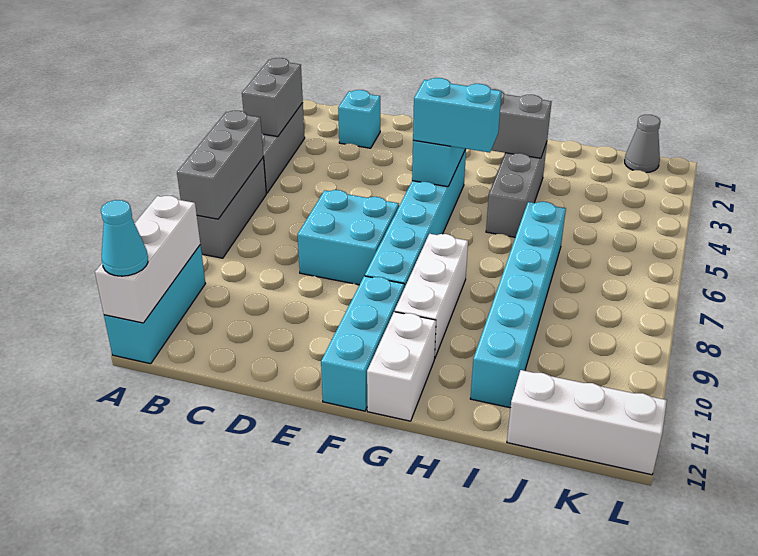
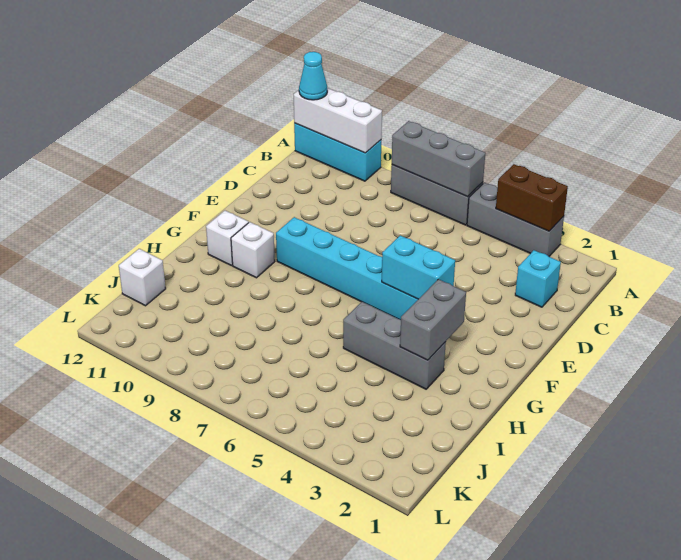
grey brick A3:A4 level 2 -> brown brick A3:A4 level 2
cyan brick D7:E8 level 1 -> none
cyan brick F5:G5 level 3 -> none
cyan brick F10:F12 level 1 -> none
white brick G8:G10 level 1 -> white brick G10 level 1
white brick G11:G12 level 1 -> white brick G11 level 1
cyan brick I6:I11 level 1 -> none
white brick J12:L12 level 1 -> white brick J12 level 1
grey cone K1 level 1 -> none

